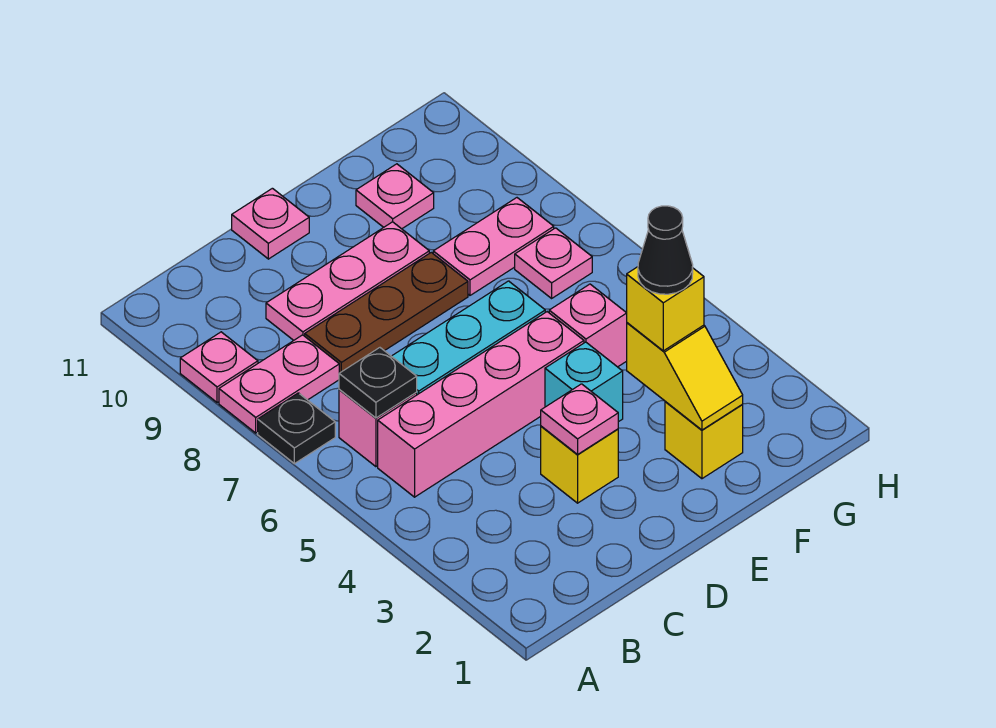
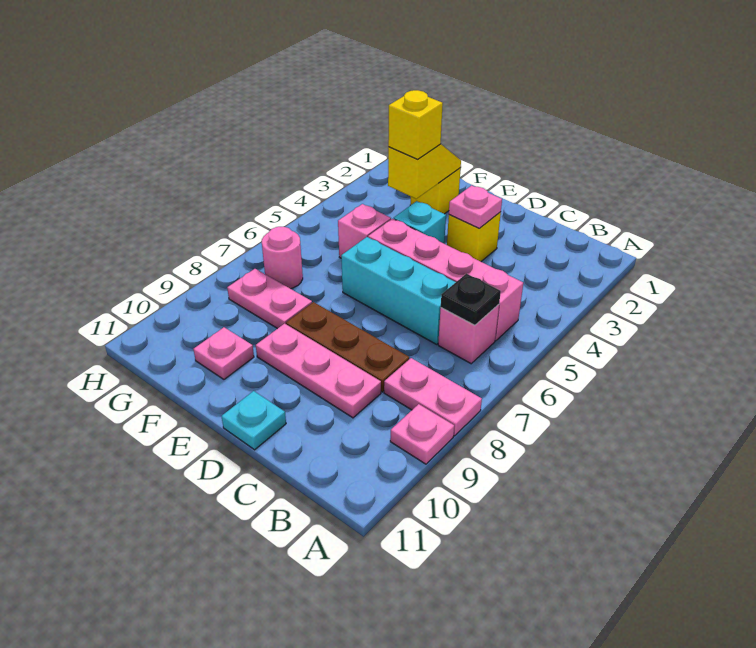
black plate A7 level 1 -> none
pink plate D11 level 1 -> cyan plate D11 level 1
black cone F3 level 4 -> none
pink plate G7 level 1 -> pink round brick G7 level 1

